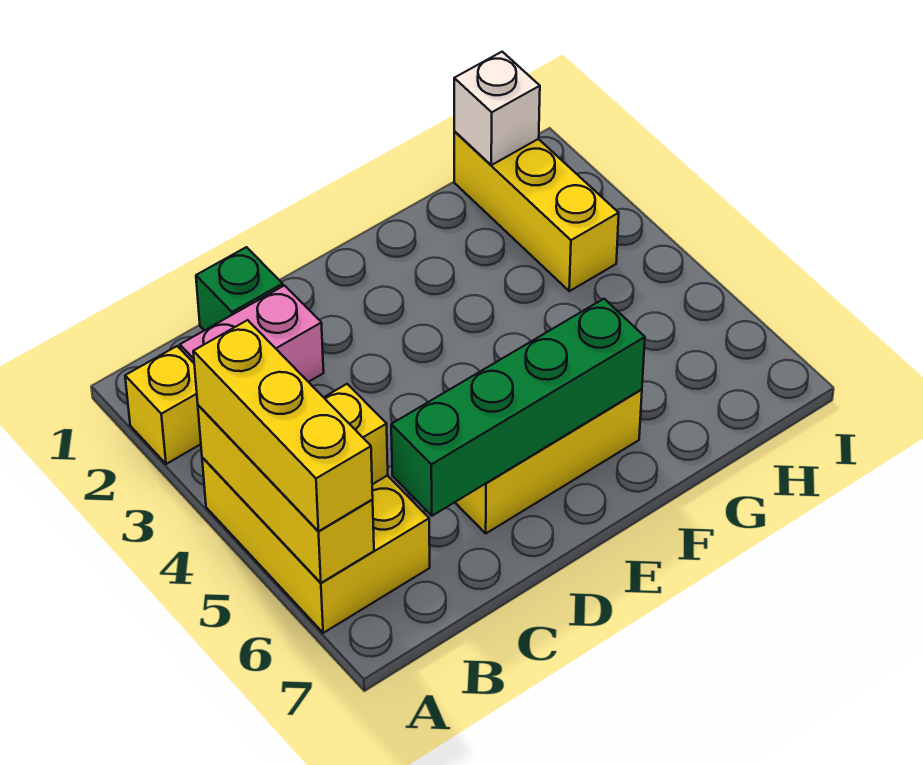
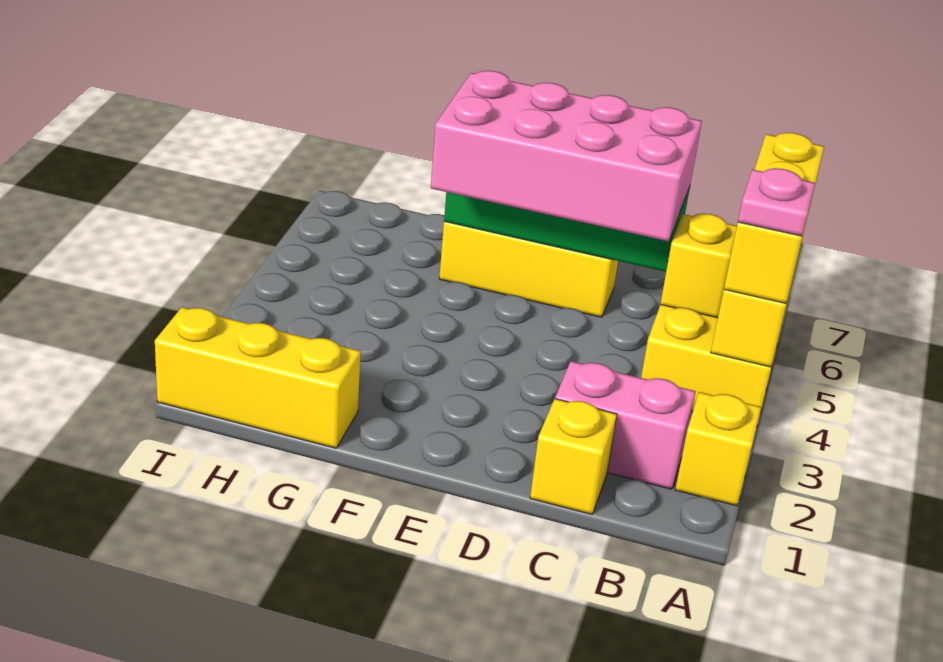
none -> pink plate A4 level 4
green brick C1 level 1 -> yellow brick C1 level 1
none -> pink brick C5:F6 level 3
yellow brick H1:H3 level 1 -> yellow brick G1:I1 level 1
white brick H1 level 2 -> none

